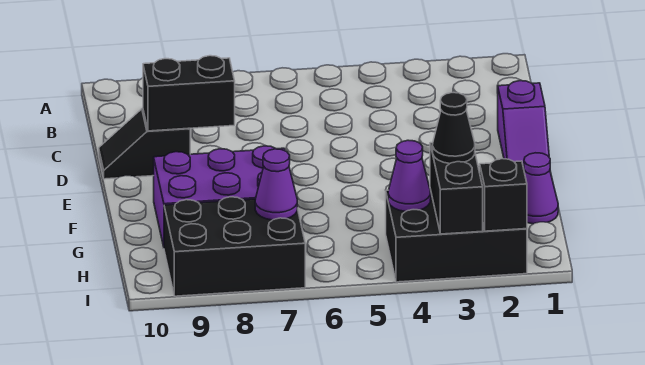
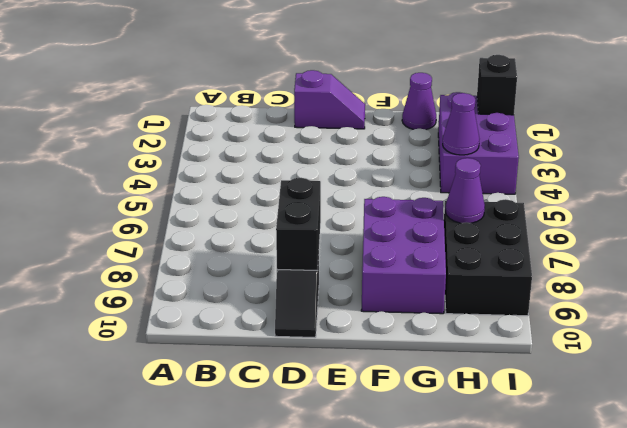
black brick H2:I4 level 1 -> purple brick H2:I4 level 1
black brick H3:I3 level 2 -> none
black cone H3 level 3 -> none

